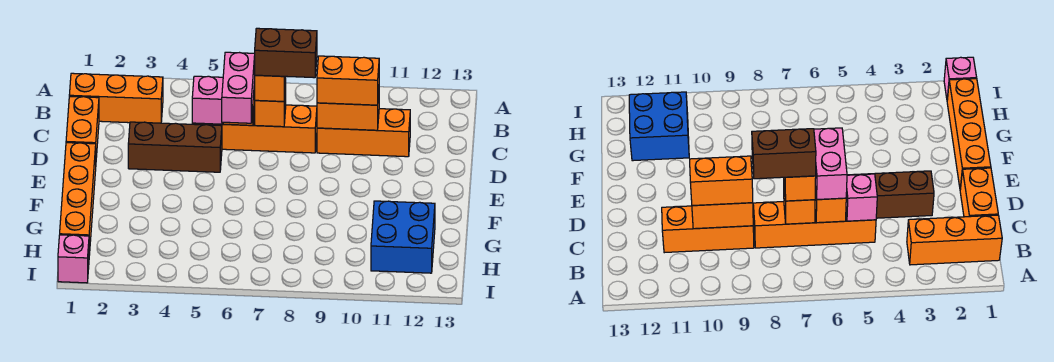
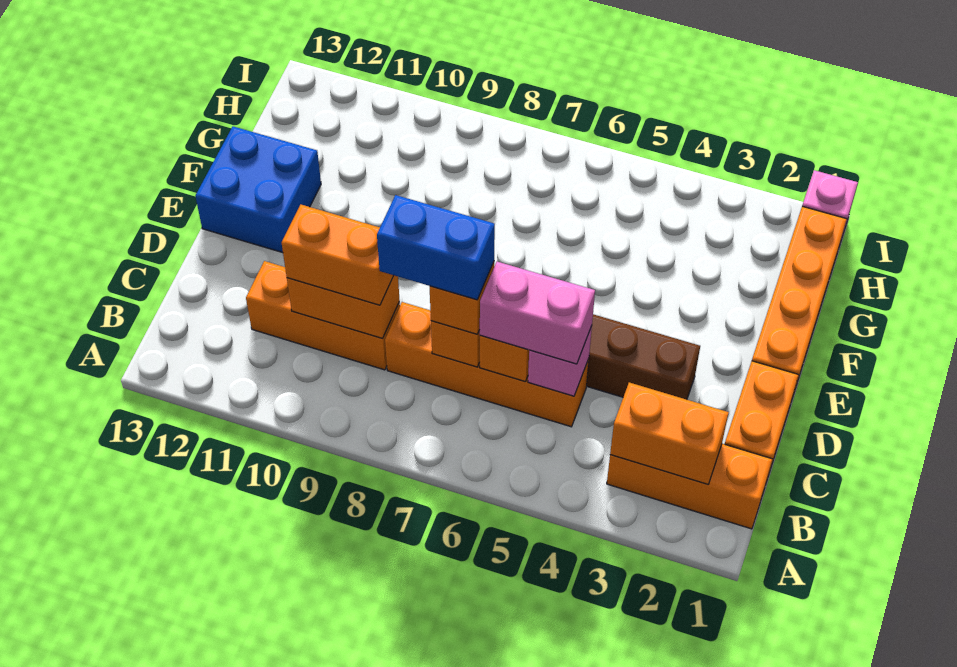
none -> orange brick B2:B3 level 2
pink brick C6:D6 level 3 -> pink brick C5:C6 level 3
brown brick C7:C8 level 4 -> blue brick C7:C8 level 4
blue brick G11:H12 level 1 -> blue brick E12:F13 level 1

